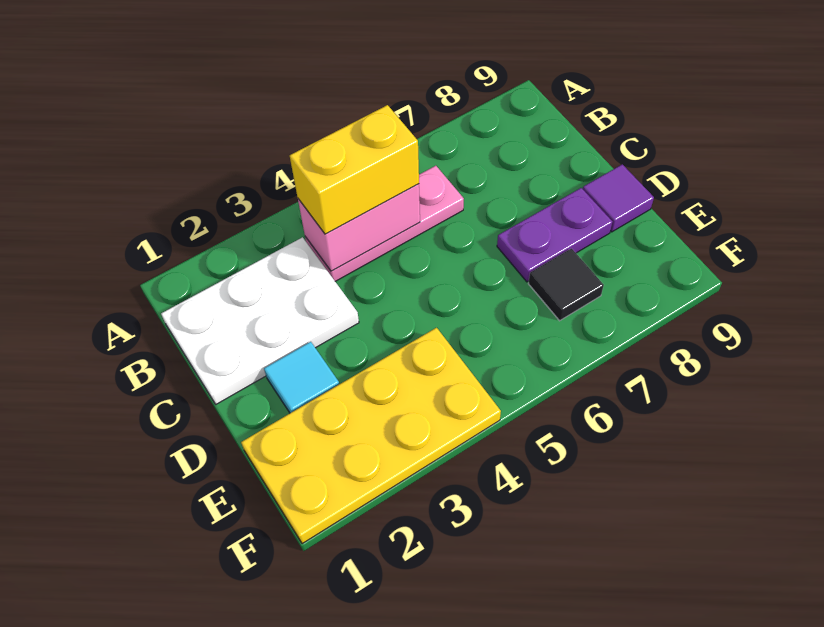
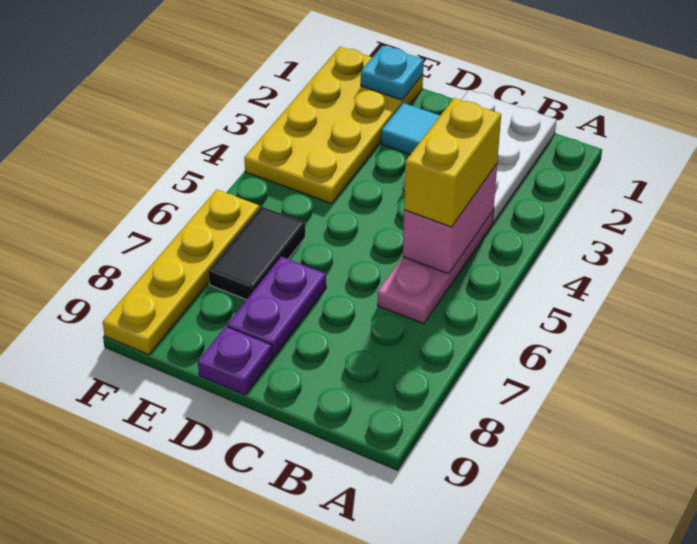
purple tile D9 level 1 -> purple plate D9 level 1
none -> cyan plate E1 level 2
black tile E7 level 1 -> black tile E6:E7 level 1
none -> yellow plate F6:F9 level 1

